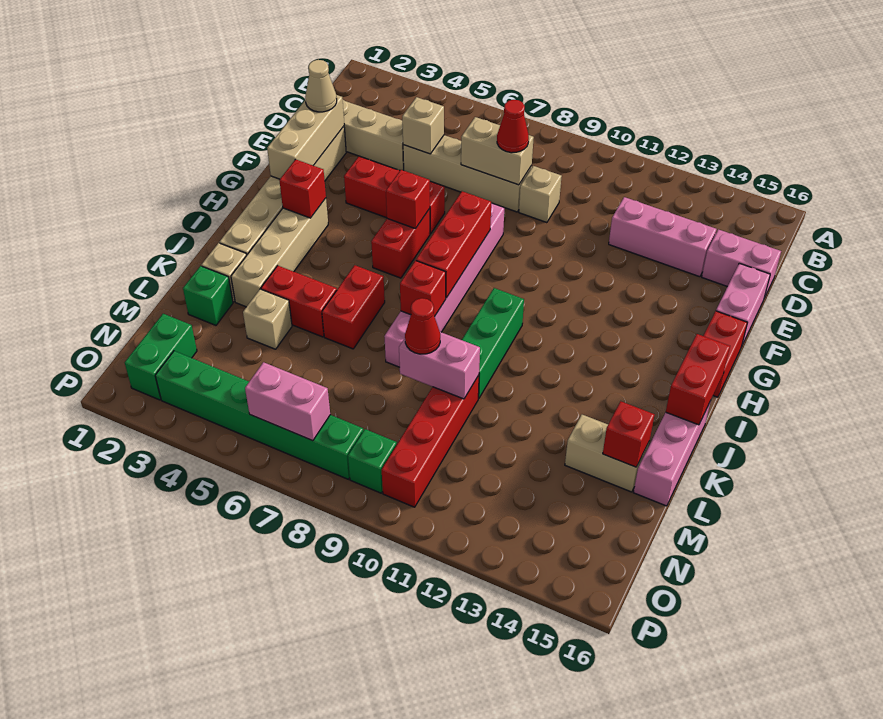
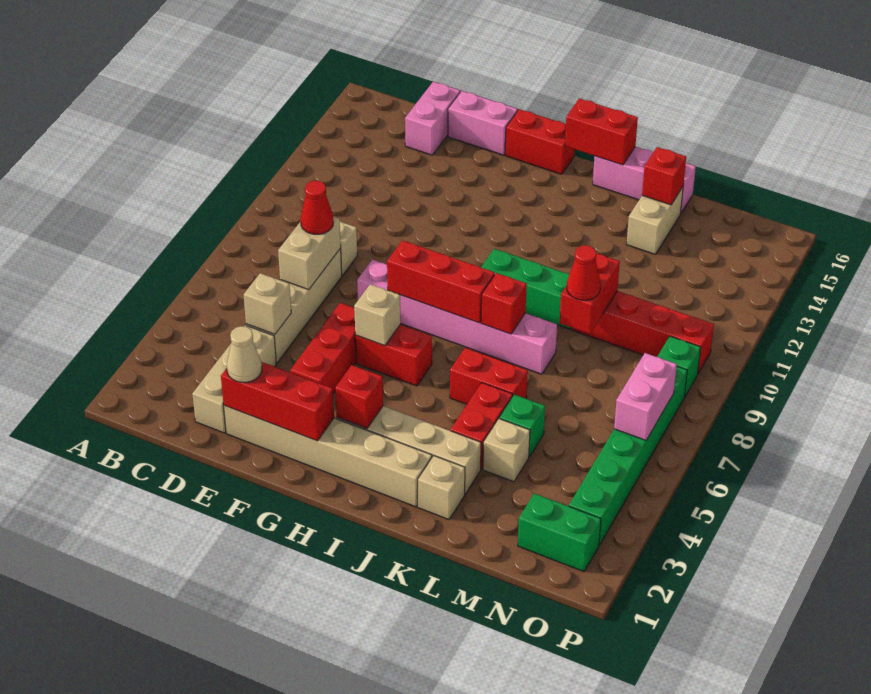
pink brick D12:D14 level 1 -> none
tan brick E2:G2 level 2 -> red brick E2:G2 level 2
red brick G6 level 2 -> tan brick G6 level 2
green brick L2 level 1 -> green brick L5 level 1
pink brick L9:L10 level 2 -> red brick L9:L10 level 2

